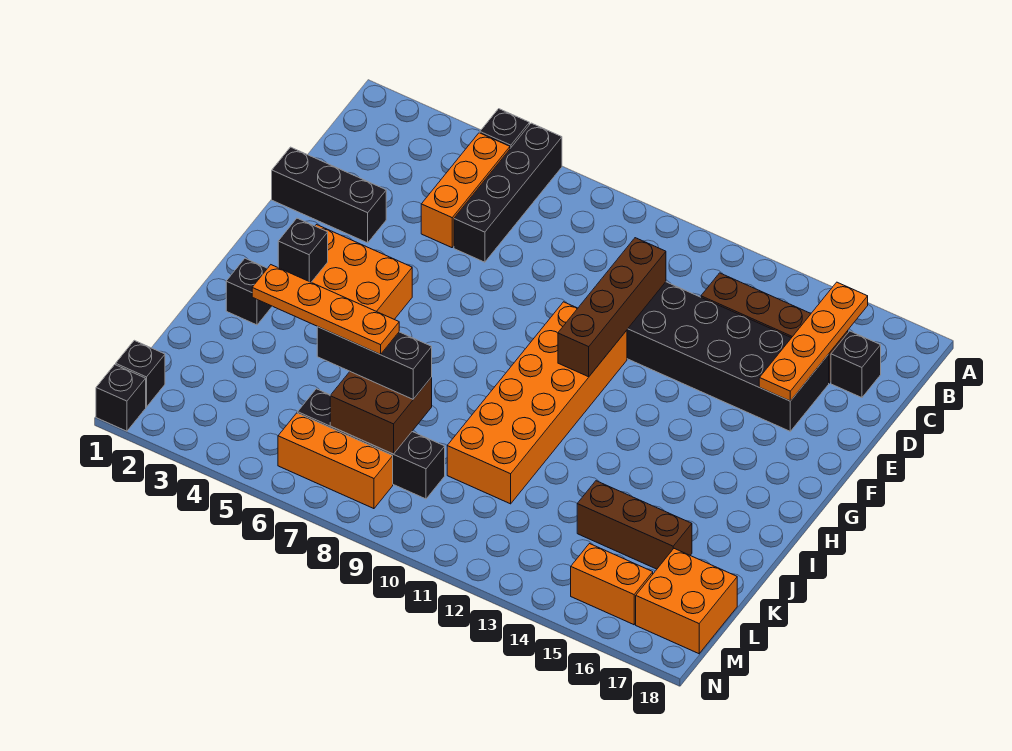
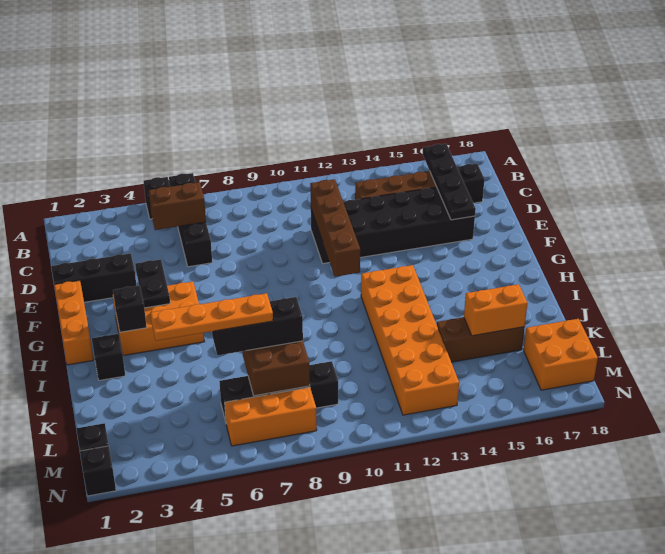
orange brick B5:D5 level 1 -> orange brick F1:H1 level 1
orange plate B16:E16 level 2 -> black plate B16:E16 level 2
none -> brown brick C5:C6 level 2
none -> black plate F4:G4 level 2
orange brick F10:K11 level 1 -> orange brick H12:M13 level 1
orange brick M15:M16 level 1 -> orange brick K15:K16 level 2

